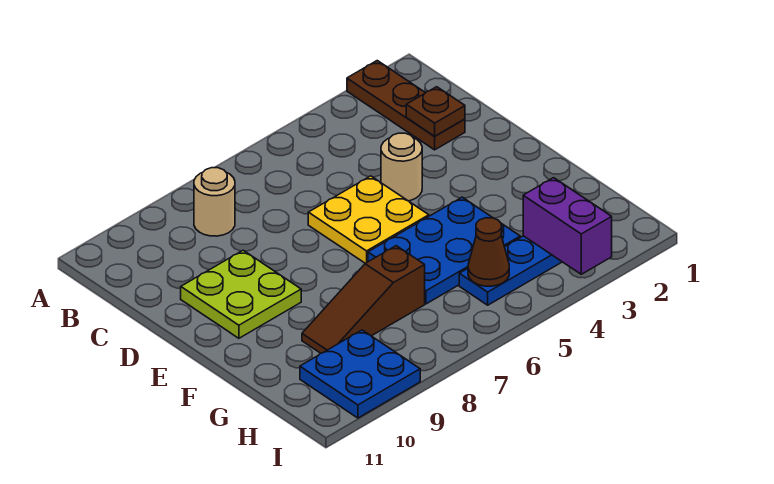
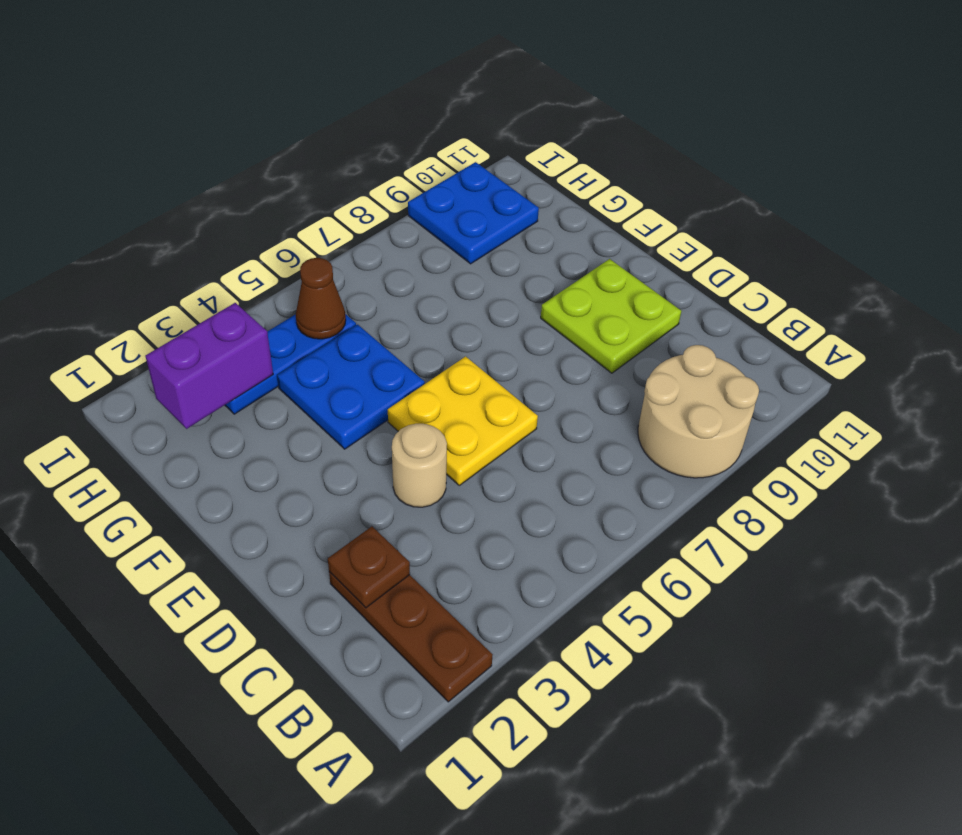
tan round brick B8 level 1 -> tan round brick A8:B9 level 1
blue plate F4:G6 level 1 -> blue plate F4:G5 level 1
brown slope G7:G9 level 1 top 7 -> none
purple brick H3:I3 level 2 -> purple brick H2:H3 level 2

